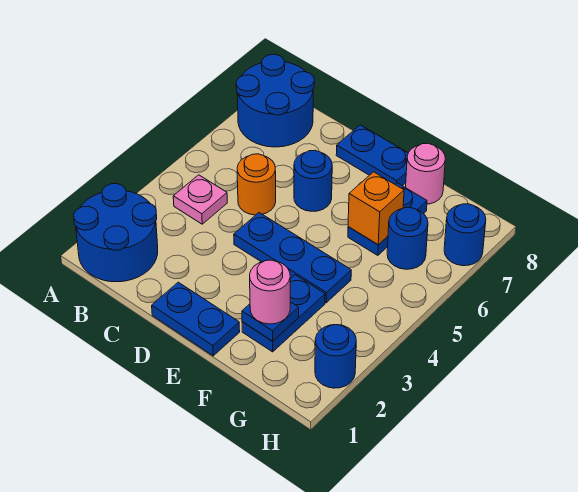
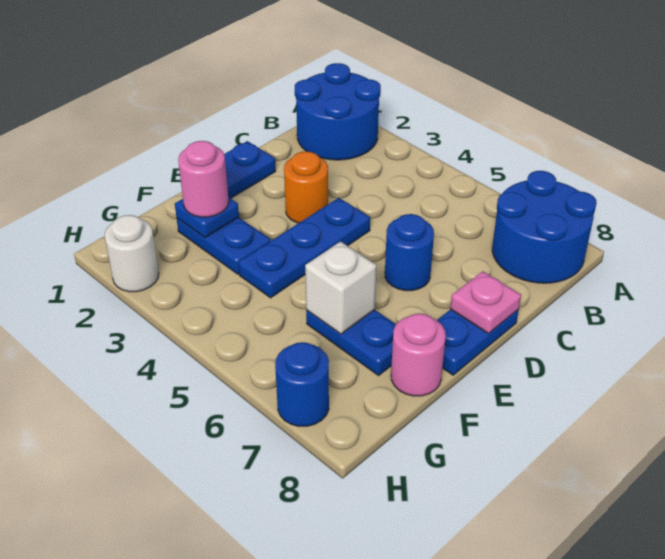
pink plate B4 level 1 -> pink plate D8 level 2
orange round brick C5 level 1 -> orange round brick D3 level 1
orange brick F6 level 2 -> white brick F6 level 2
blue round brick G6 level 1 -> none
blue round brick H2 level 1 -> white round brick H2 level 1

